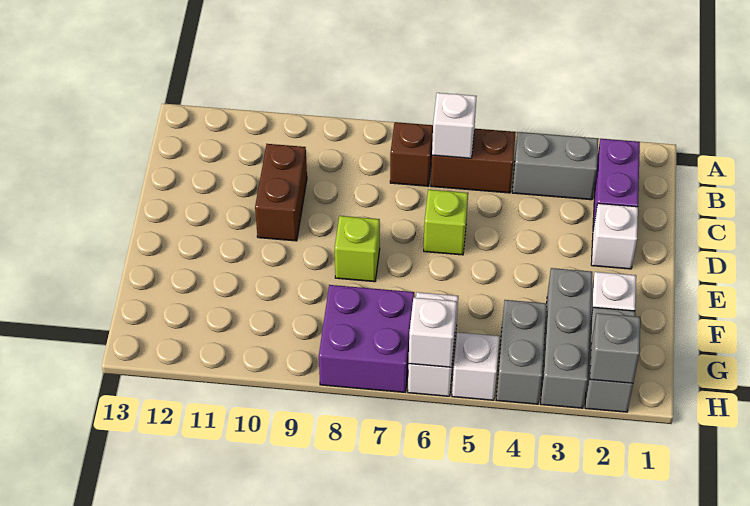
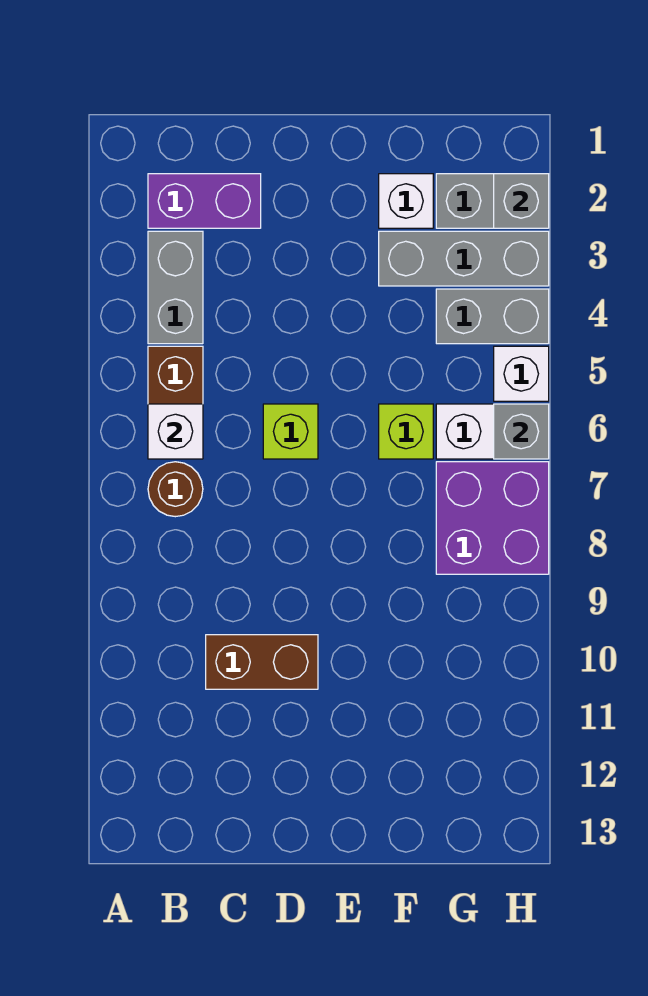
brown brick B7 level 1 -> brown round brick B7 level 1
white brick D2 level 1 -> none
lime brick E8 level 1 -> lime brick F6 level 1
white brick H6 level 2 -> grey brick H6 level 2

